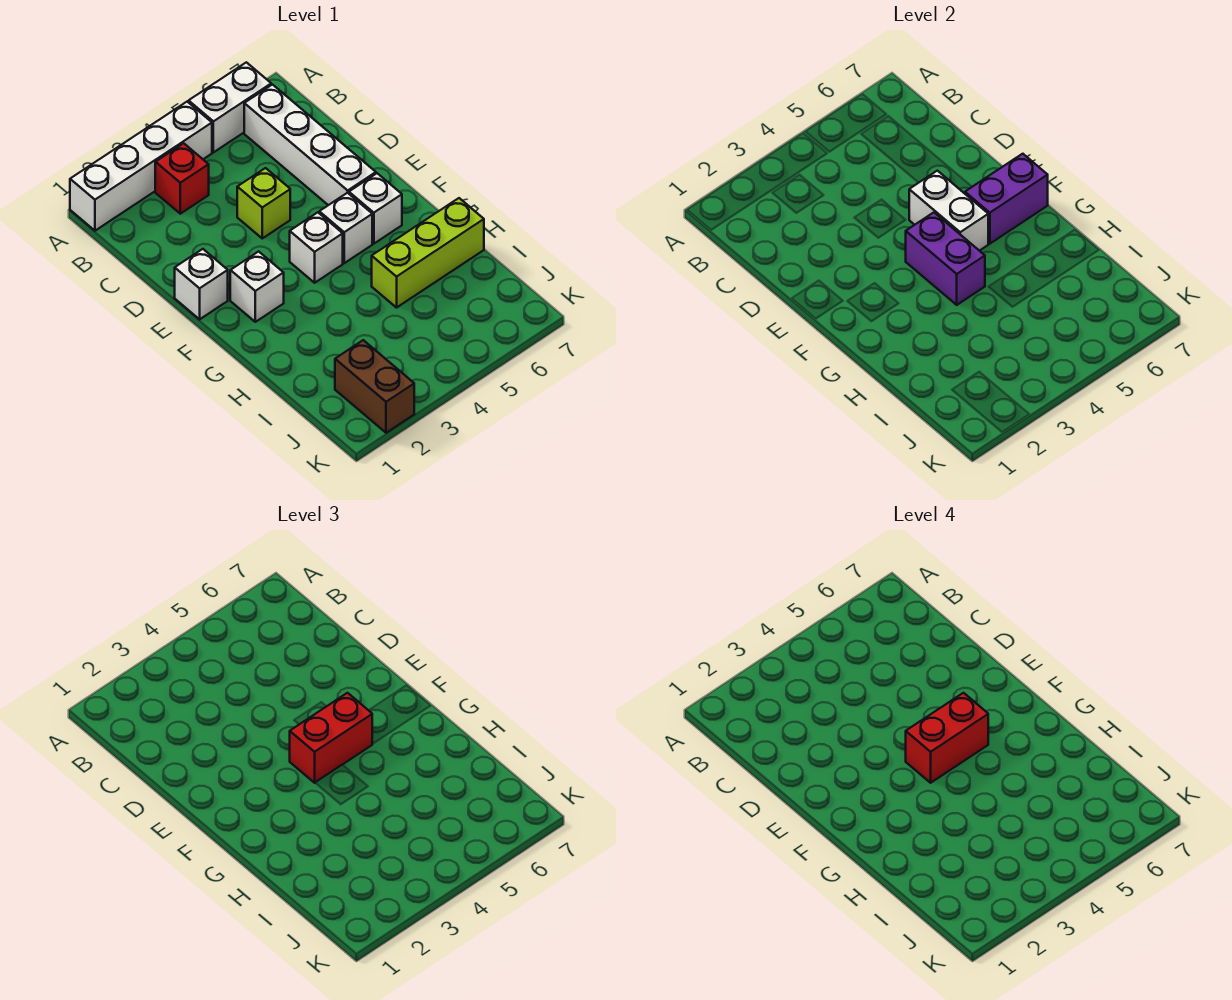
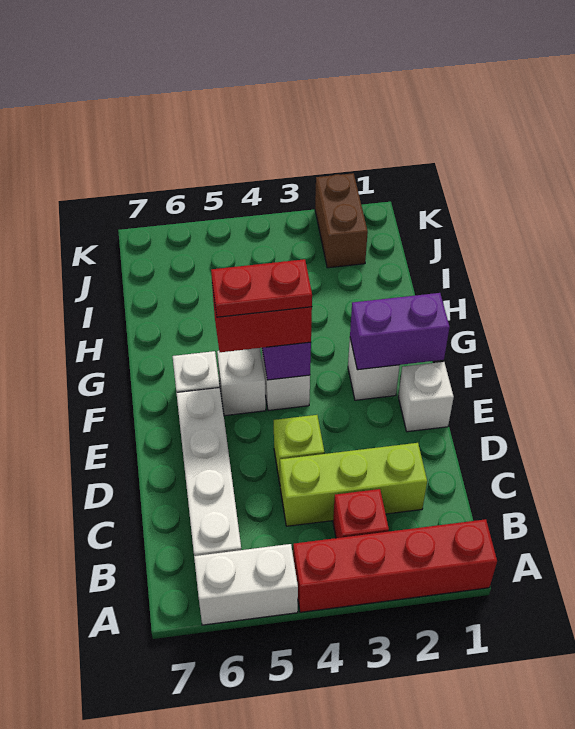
white brick A1:A4 level 1 -> red brick A1:A4 level 1
white brick E5:F5 level 2 -> none
red brick F4:F5 level 4 -> red plate F4:F5 level 4
purple brick F6:F7 level 2 -> purple brick F1:F2 level 2
lime brick H5:H7 level 1 -> lime brick C2:C4 level 1

